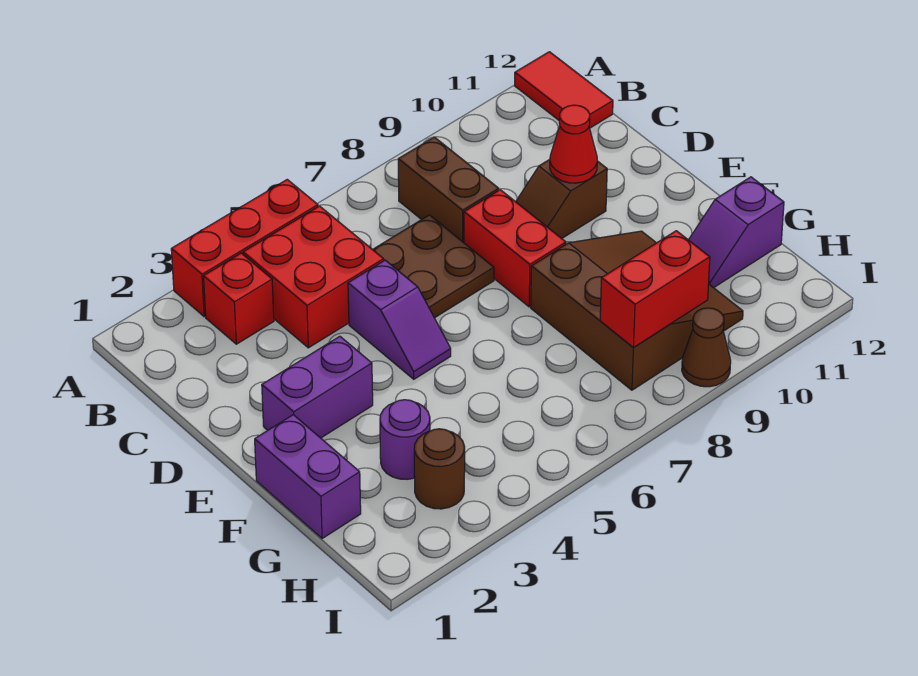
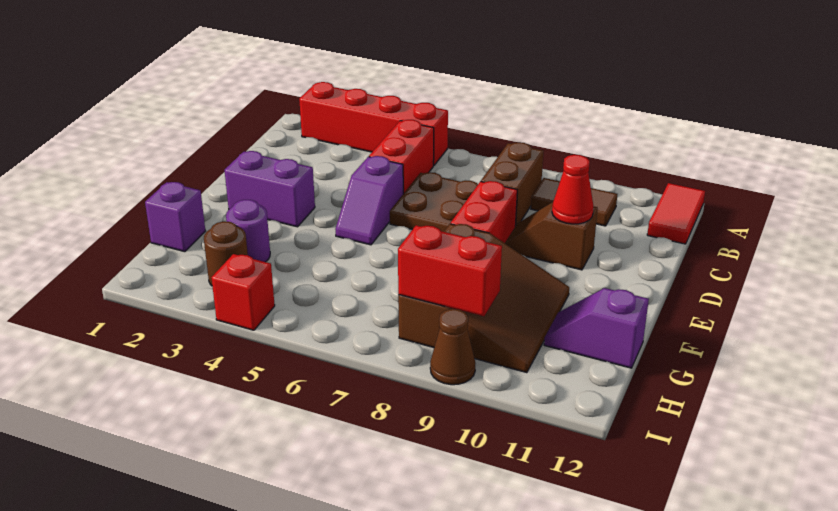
red brick A3:A5 level 1 -> red brick A2:A5 level 1
red brick B3 level 1 -> red brick I4 level 1
red brick B4:C5 level 1 -> red brick B5:C5 level 1
none -> brown tile B9:B10 level 1
purple brick F1:G1 level 1 -> purple brick G1 level 1

